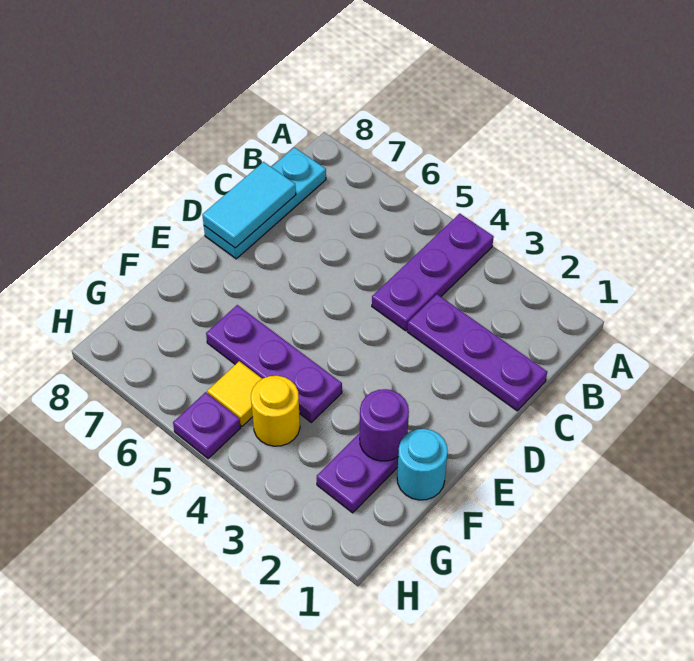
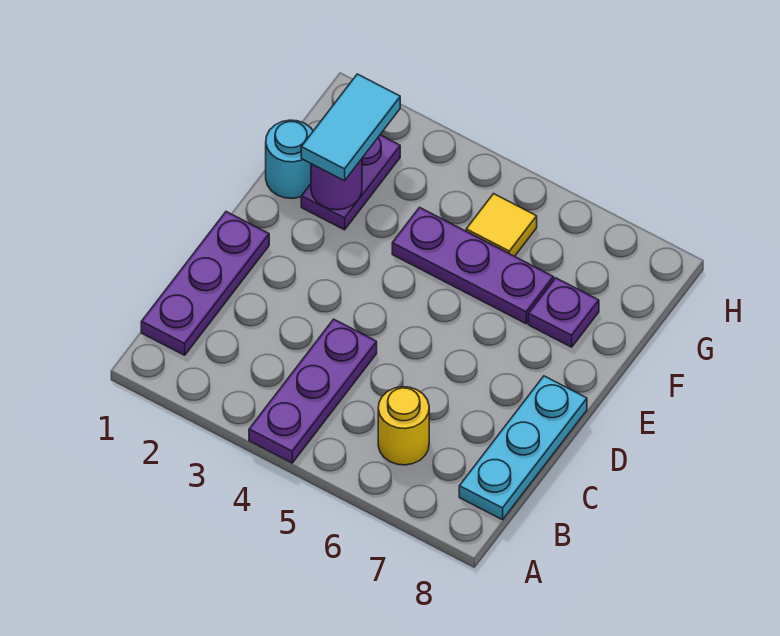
purple plate C1:C3 level 1 -> purple plate B1:D1 level 1
cyan tile C8:D8 level 2 -> cyan tile F2:G2 level 3
yellow round brick G4 level 1 -> yellow round brick B6 level 1
purple plate H5 level 1 -> purple plate F7 level 1

